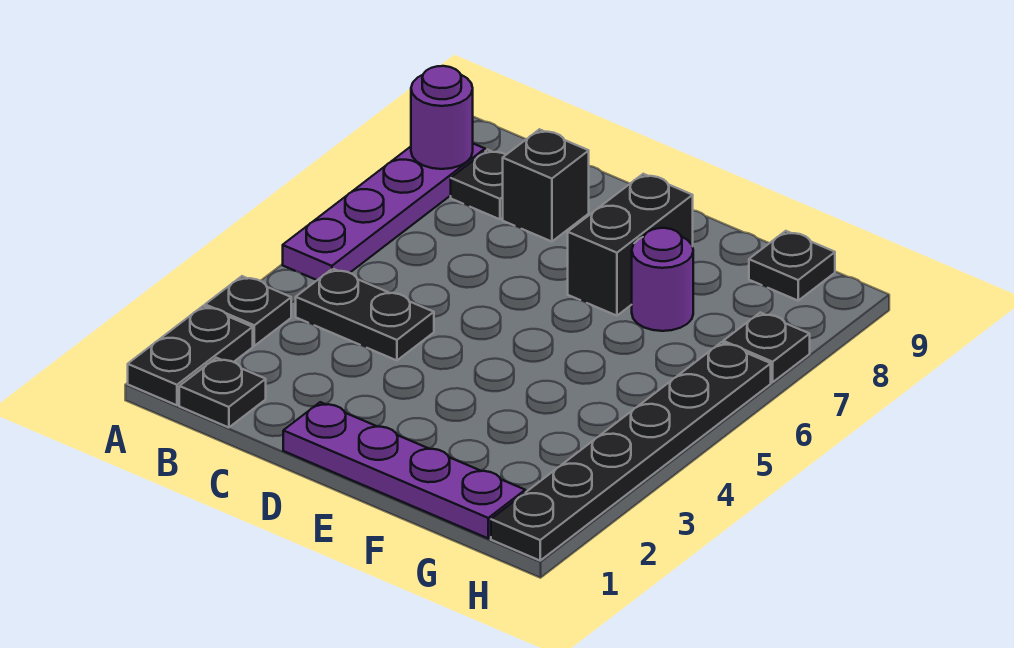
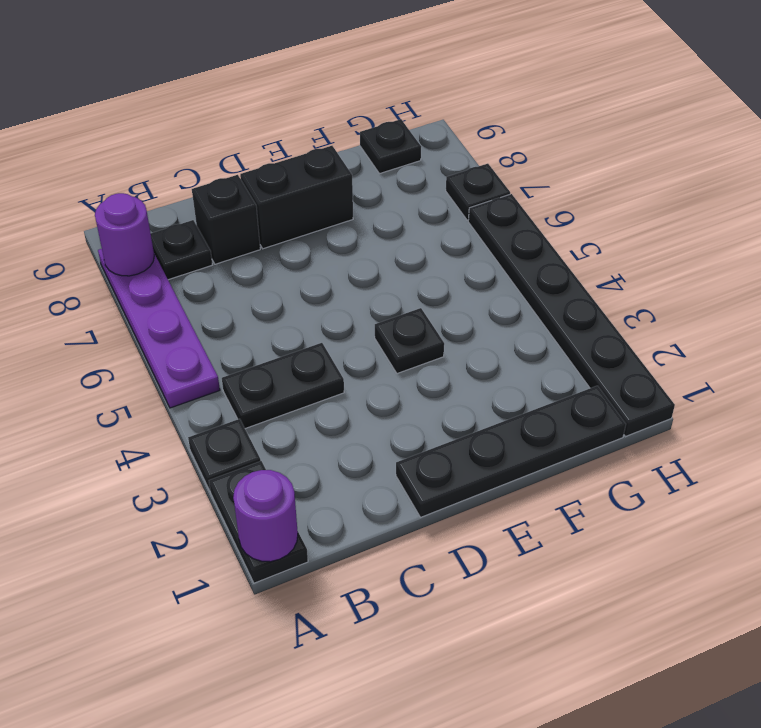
black plate B1 level 1 -> black plate E4 level 1
purple plate D1:G1 level 1 -> black plate D1:G1 level 1
black brick E7:E8 level 1 -> black brick D8:E8 level 1
purple round brick F7 level 1 -> purple round brick A1 level 2

